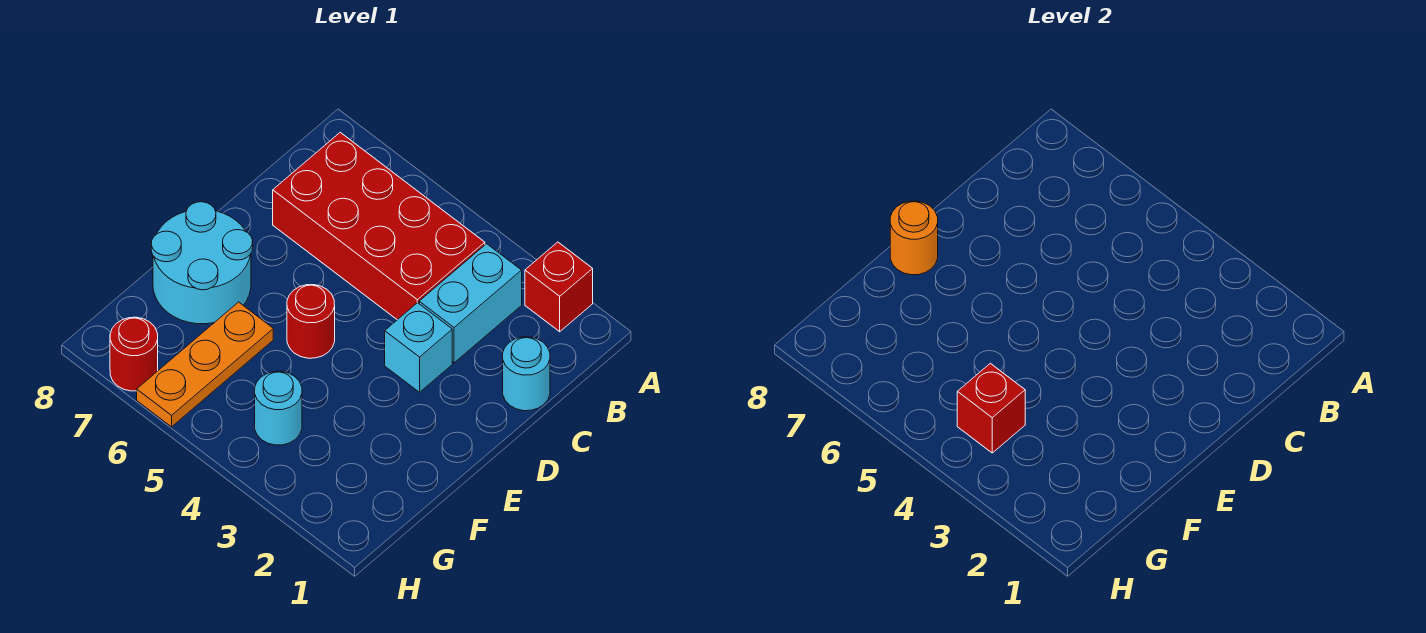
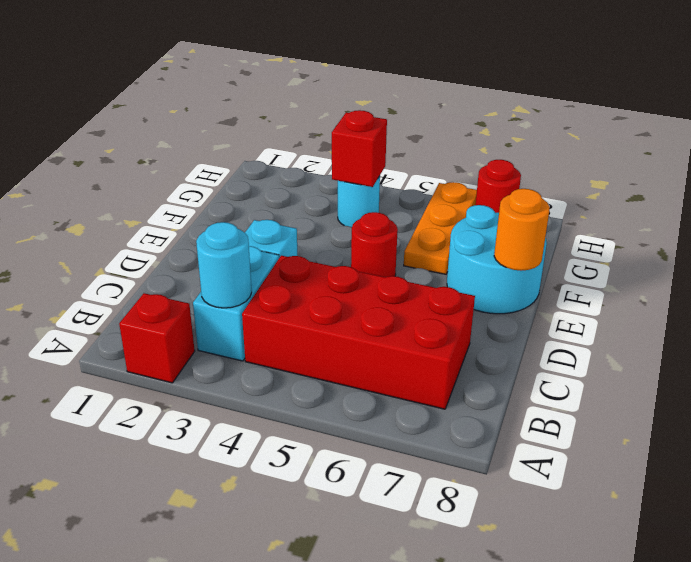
cyan round brick C1 level 1 -> cyan round brick B3 level 2

